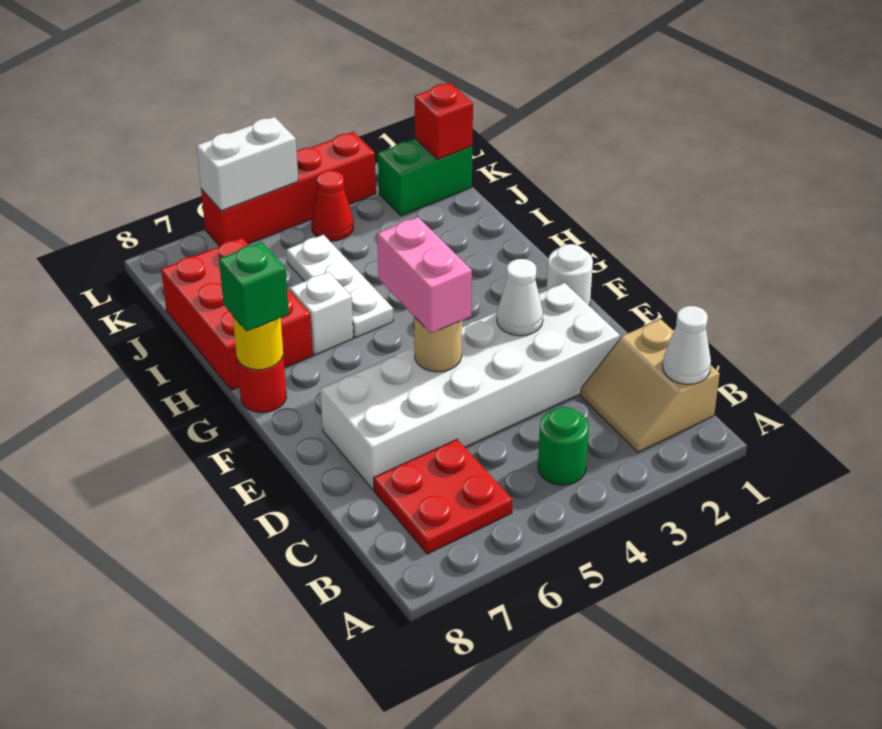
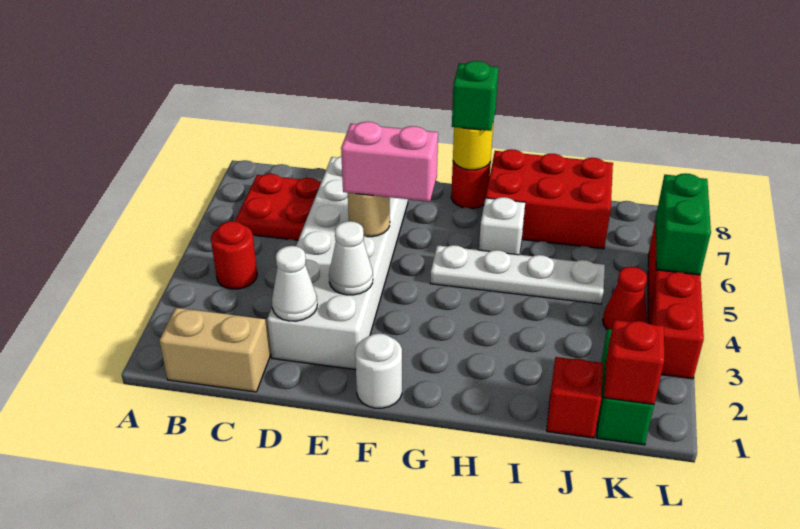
white cone B1 level 2 -> white cone D2 level 2
green round brick B4 level 1 -> red round brick B4 level 1
white plate H5:J5 level 1 -> white plate G5:J5 level 1
none -> red brick J1 level 1
white brick L5:L6 level 2 -> green brick L5:L6 level 2

